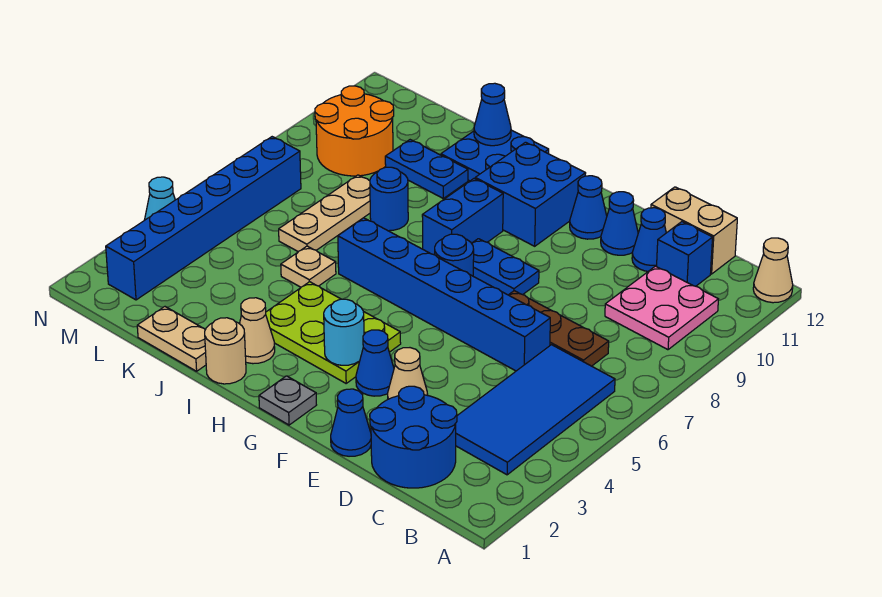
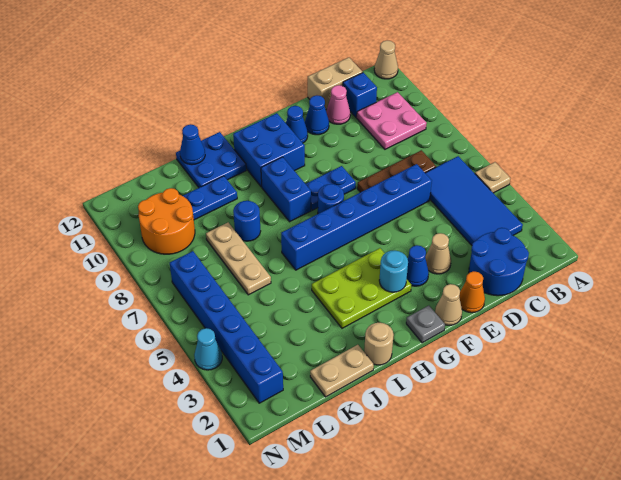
blue cone D11 level 1 -> pink cone D11 level 1
blue cone E1 level 1 -> orange cone E1 level 1
tan cone I2 level 1 -> tan cone F1 level 1
tan plate J5 level 1 -> tan plate A5 level 1

